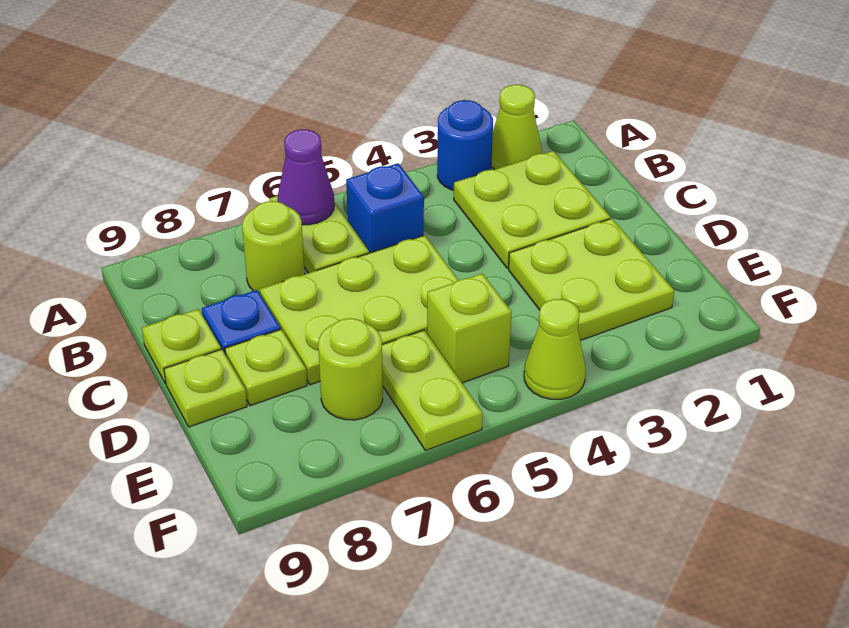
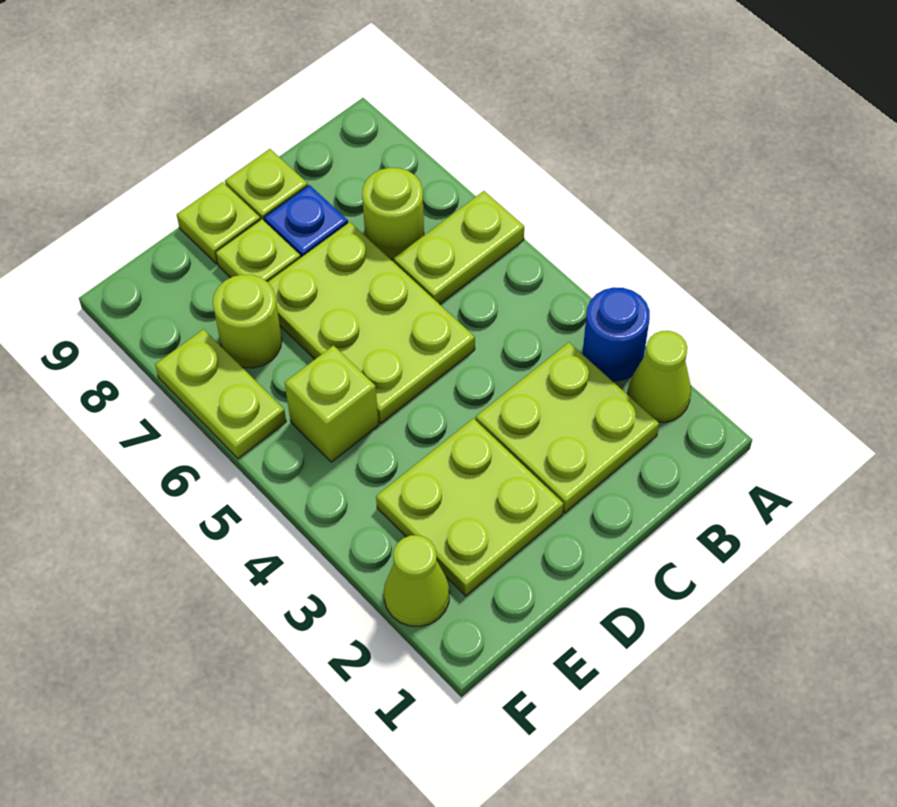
purple cone A6 level 2 -> none
blue brick B5 level 1 -> none
lime plate E6:F6 level 1 -> lime plate F6:F7 level 1
lime cone F4 level 1 -> lime cone F2 level 1

